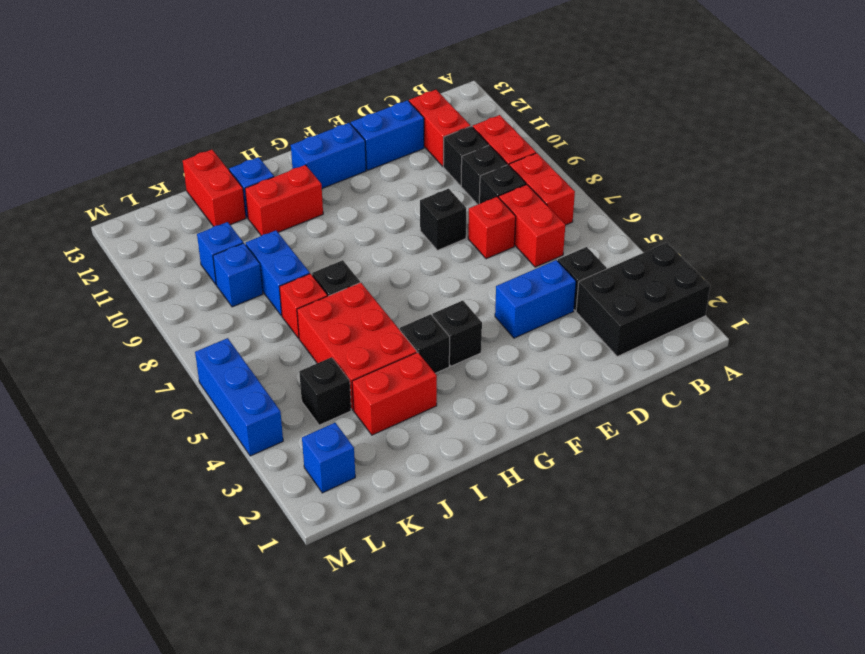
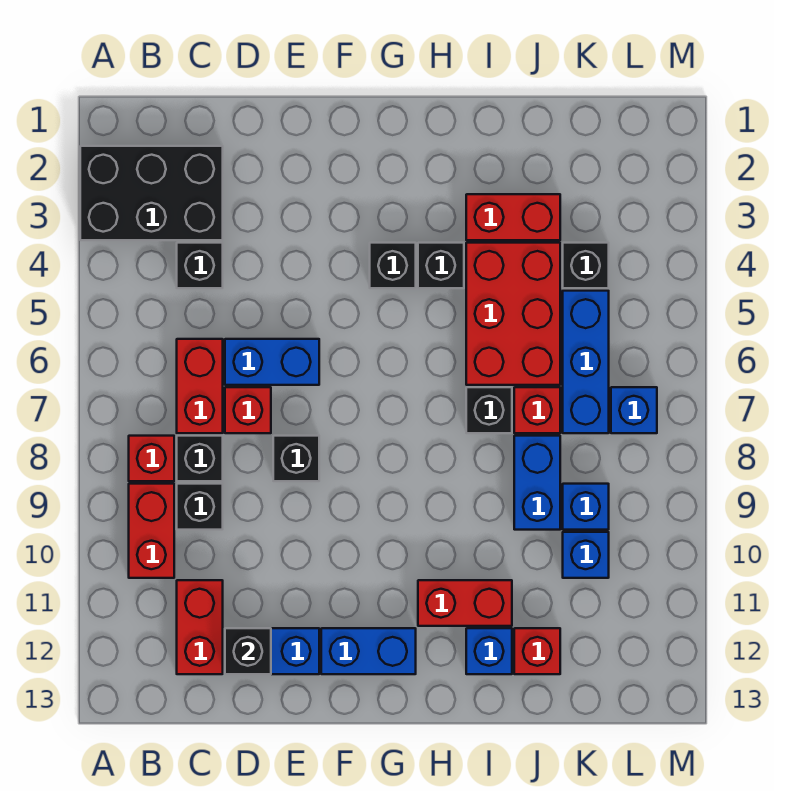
red brick B7:B8 level 1 -> red brick B8 level 1
black brick C10 level 1 -> black brick D12 level 2
blue brick D4:E4 level 1 -> blue brick D6:E6 level 1
red brick J12:J13 level 1 -> red brick J12 level 1
blue brick L2 level 1 -> blue brick L7 level 1
blue brick M4:M6 level 1 -> blue brick K5:K7 level 1

